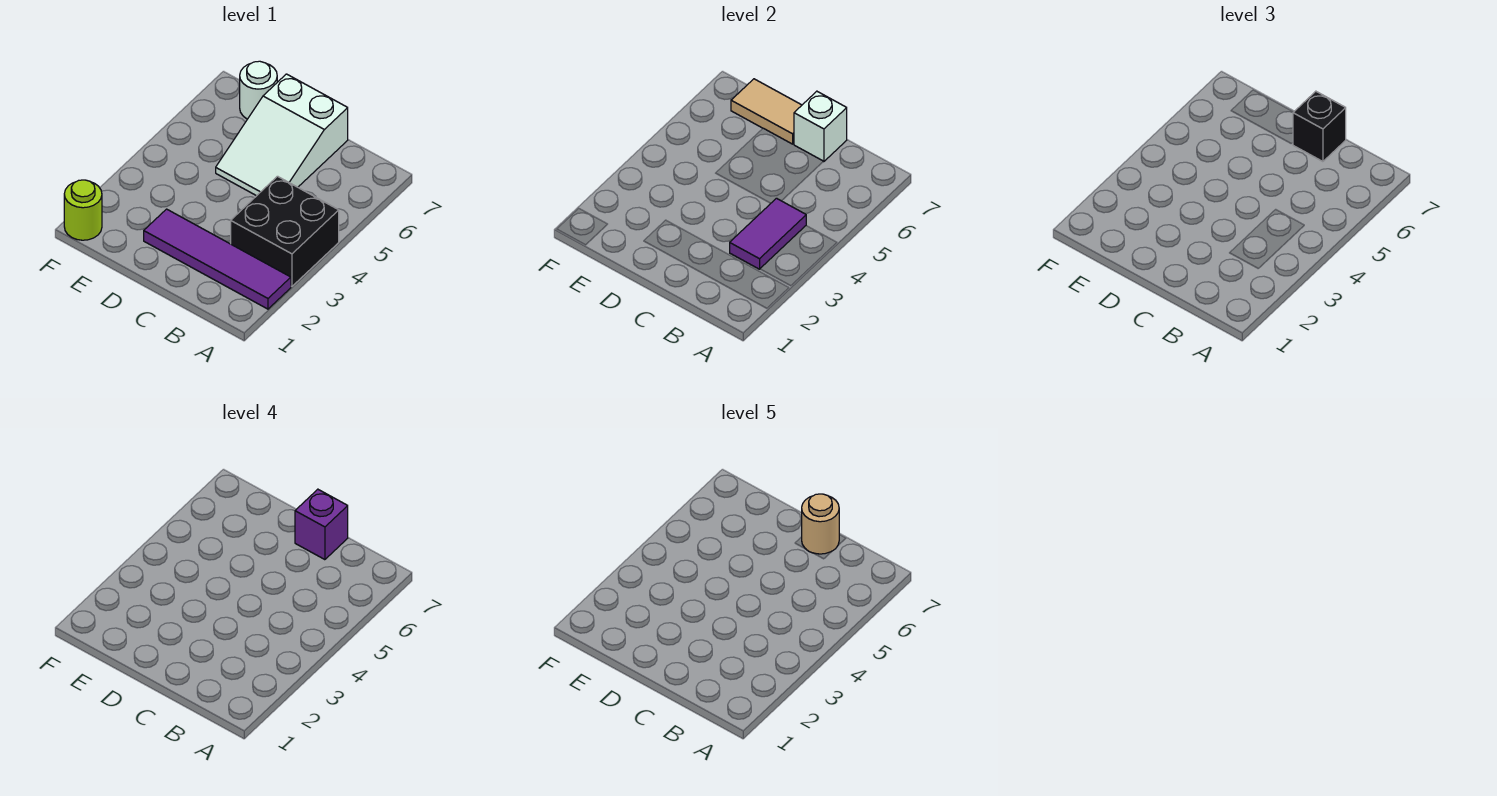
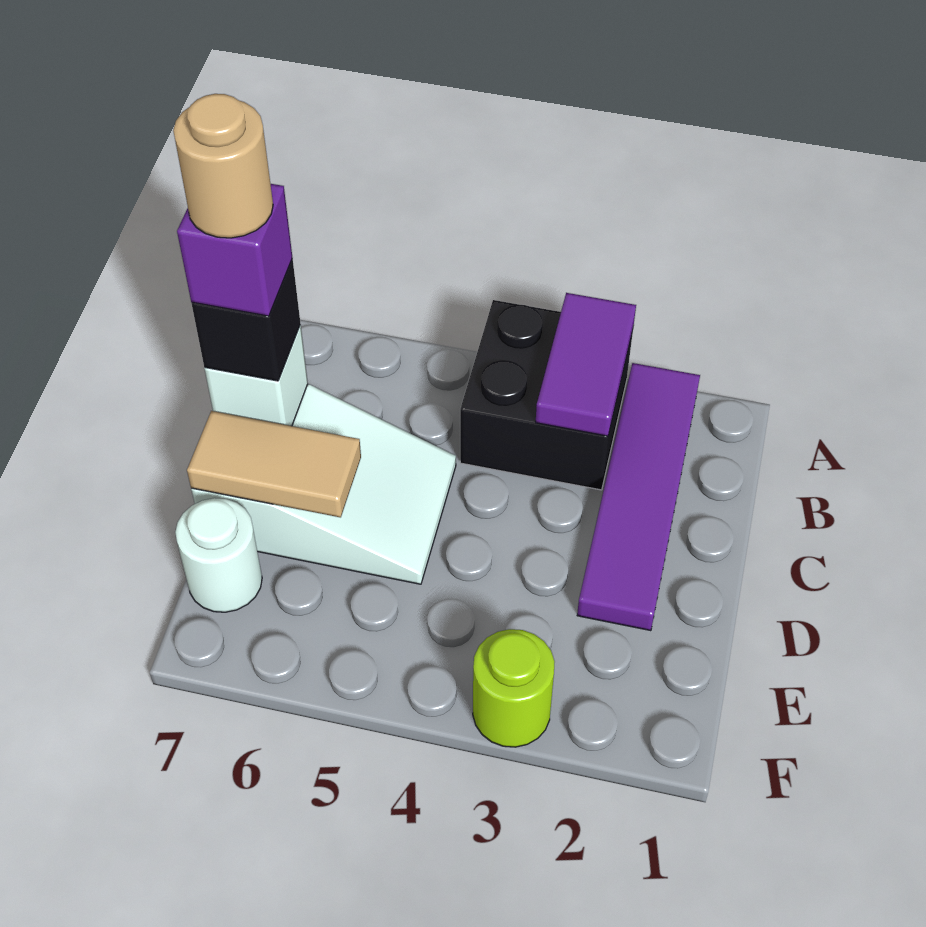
purple tile B3:B4 level 2 -> purple tile A3:B3 level 2
tan tile D7:E7 level 2 -> tan tile D6:D7 level 2
lime round brick F1 level 1 -> lime round brick F3 level 1

